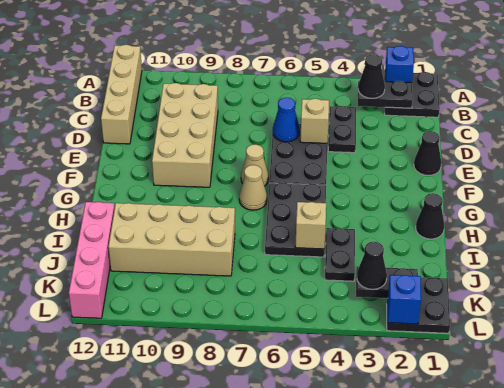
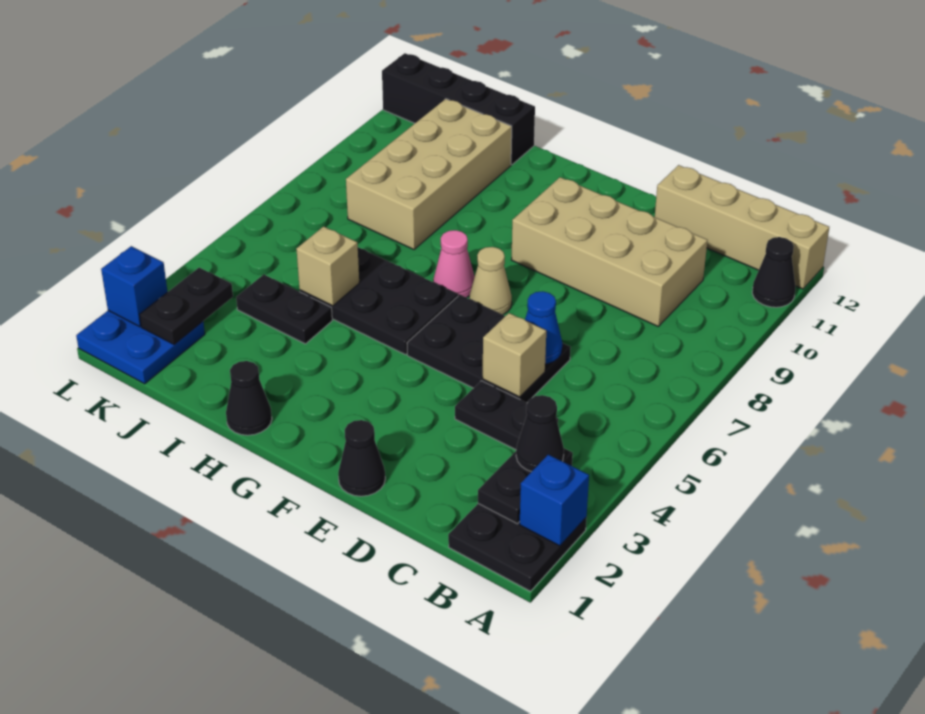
tan cone G7 level 1 -> pink cone G7 level 1
pink brick I12:L12 level 1 -> black brick I12:L12 level 1
black plate K1:L2 level 1 -> blue plate K1:L2 level 1
black cone K3 level 3 -> black cone A11 level 1

